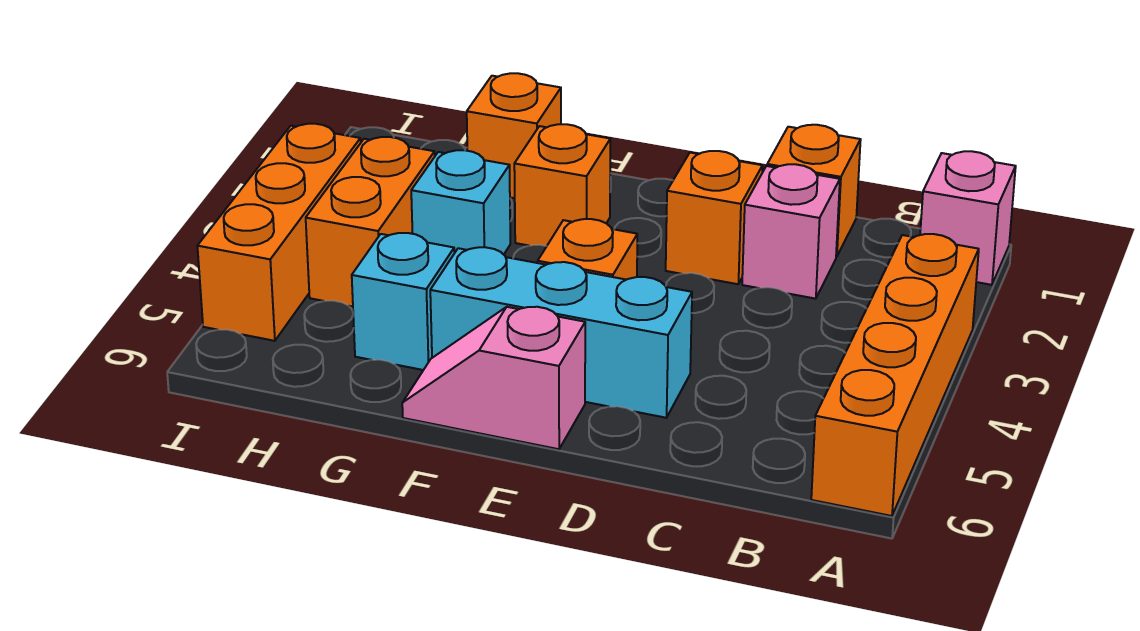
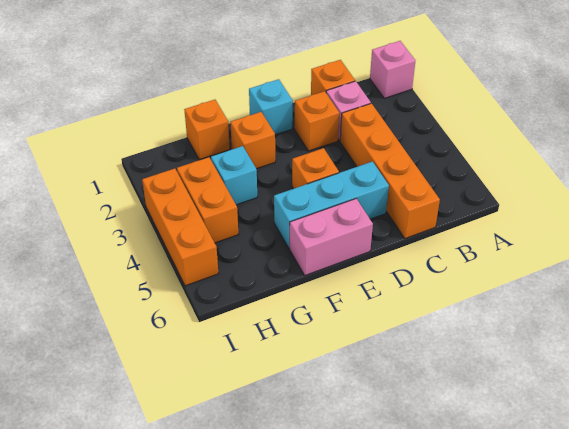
orange brick A3:A6 level 1 -> orange brick C3:C6 level 1
pink slope E6:F6 level 1 top E -> pink brick E6:F6 level 1
cyan brick G5 level 1 -> cyan brick E1 level 1

